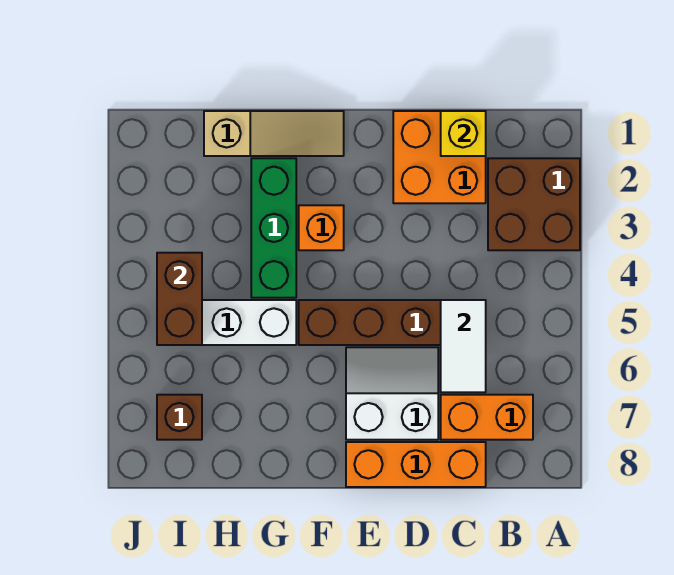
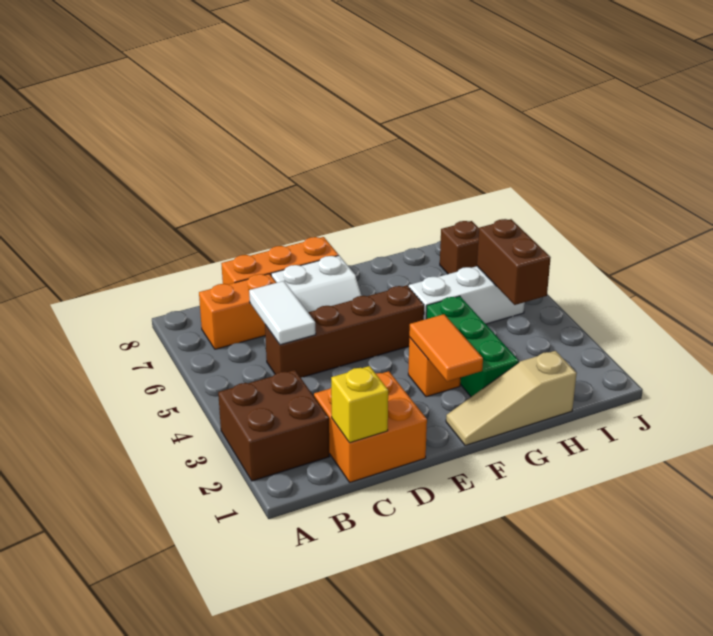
none -> orange tile F2:F3 level 2

